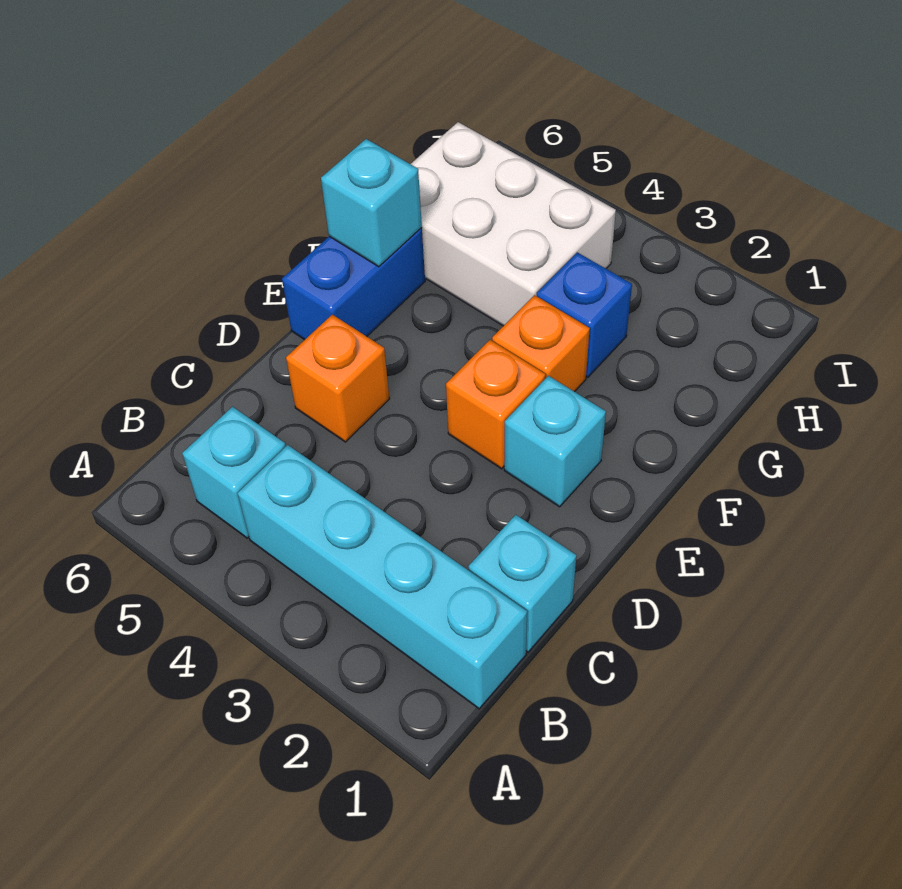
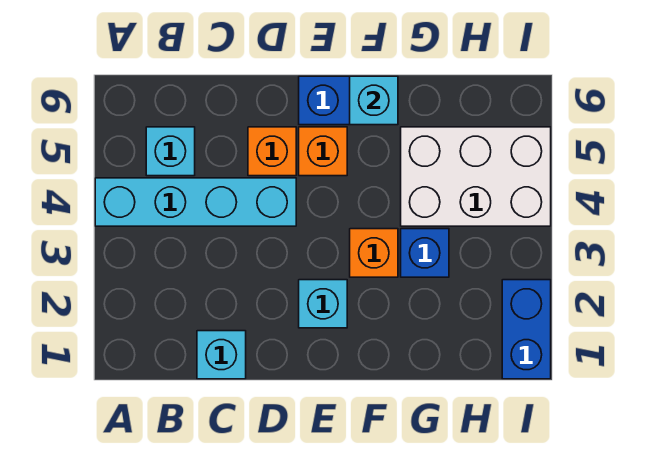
cyan brick B1:B4 level 1 -> cyan brick A4:D4 level 1
orange brick E3 level 1 -> orange brick E5 level 1
white brick G4:H6 level 1 -> white brick G4:I5 level 1
none -> blue brick I1:I2 level 1

